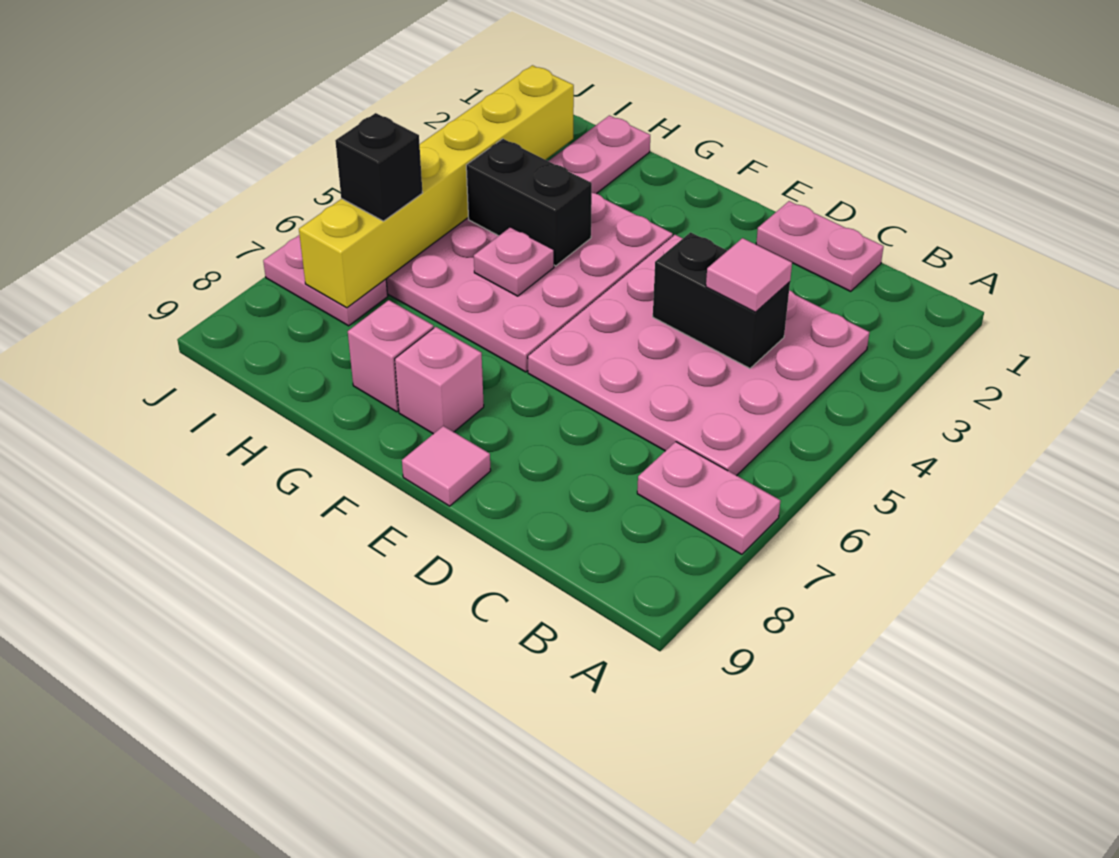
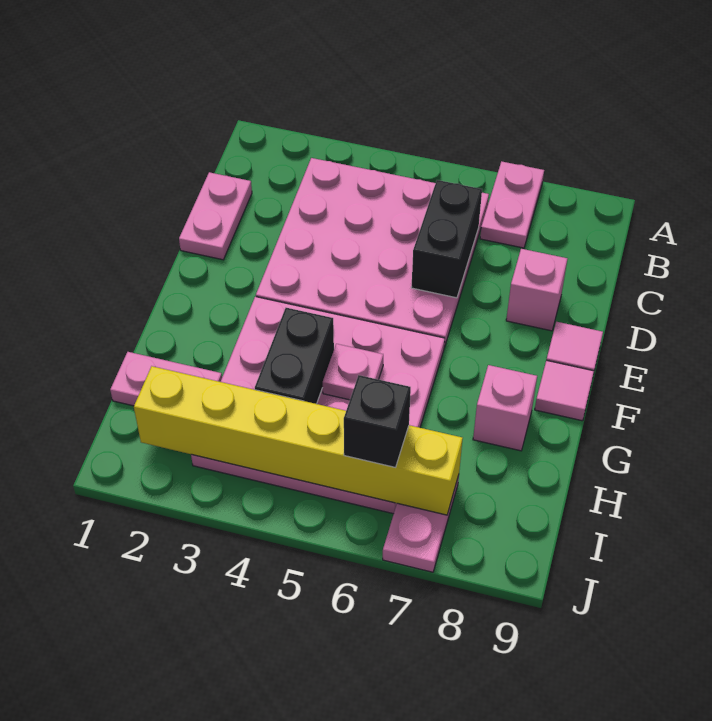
black brick C4:D4 level 2 -> black brick C6:D6 level 2
pink tile C4 level 3 -> pink tile F9 level 1
pink brick F8 level 1 -> pink brick D8 level 1

